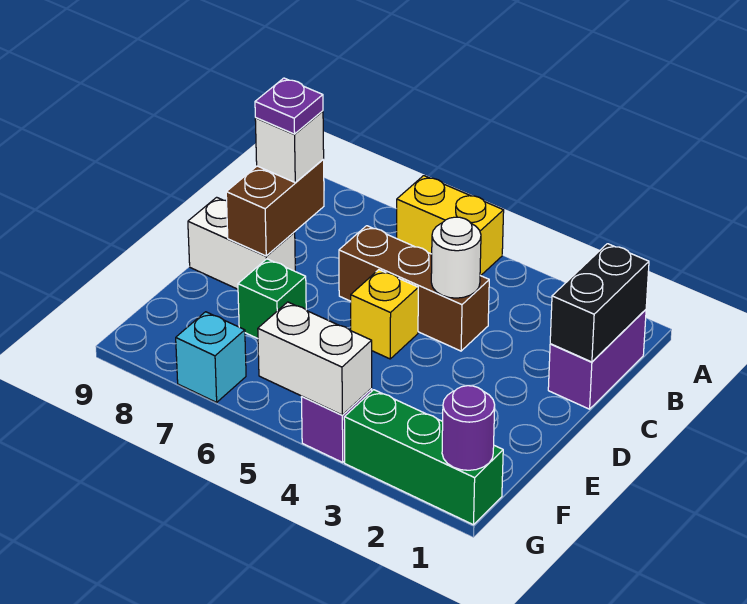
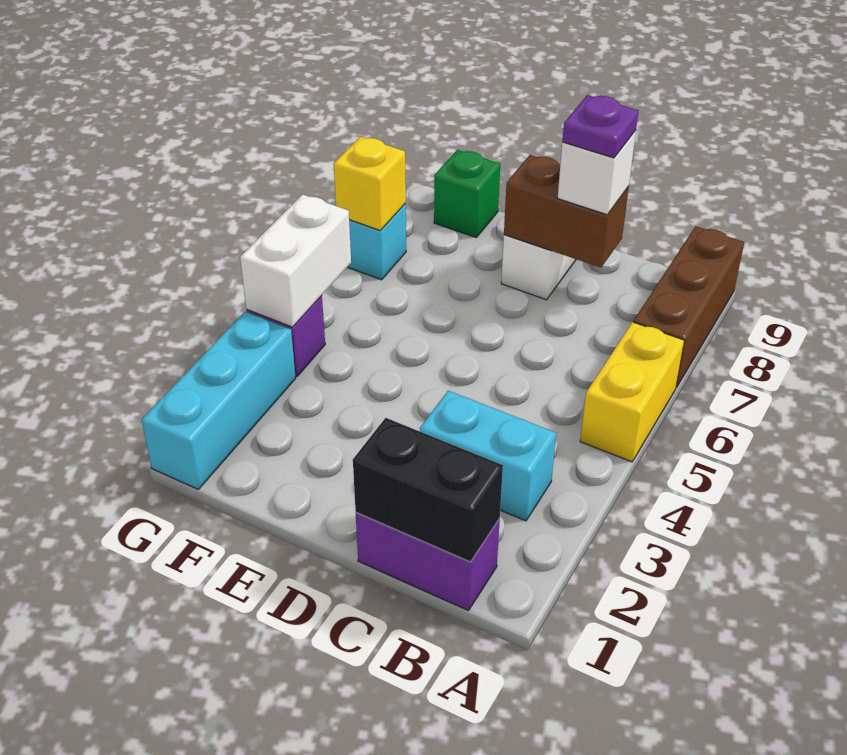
none -> cyan brick B3:C3 level 1
brown brick C4:C6 level 1 -> brown brick A7:A9 level 1
white round brick C4 level 2 -> none
yellow brick D5 level 1 -> yellow brick G7 level 2
green brick E7 level 1 -> green brick F9 level 1
green brick G1:G3 level 1 -> cyan brick G1:G3 level 1
purple round brick G1 level 2 -> none

